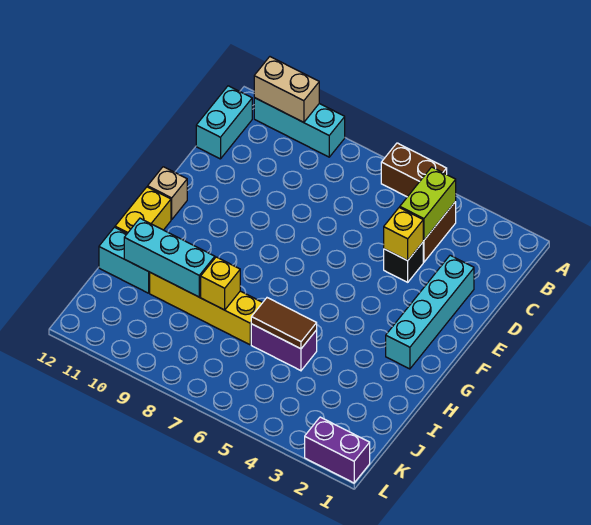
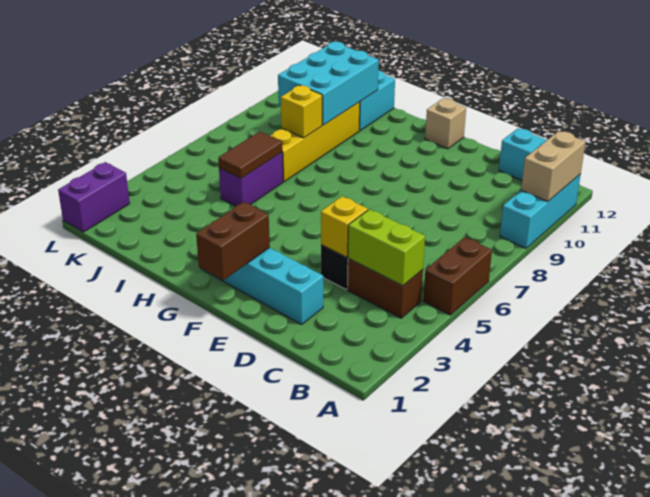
none -> brown brick F1:F2 level 2
yellow brick G12:H12 level 1 -> none
cyan brick I9:I11 level 2 -> cyan brick I9:J11 level 2

